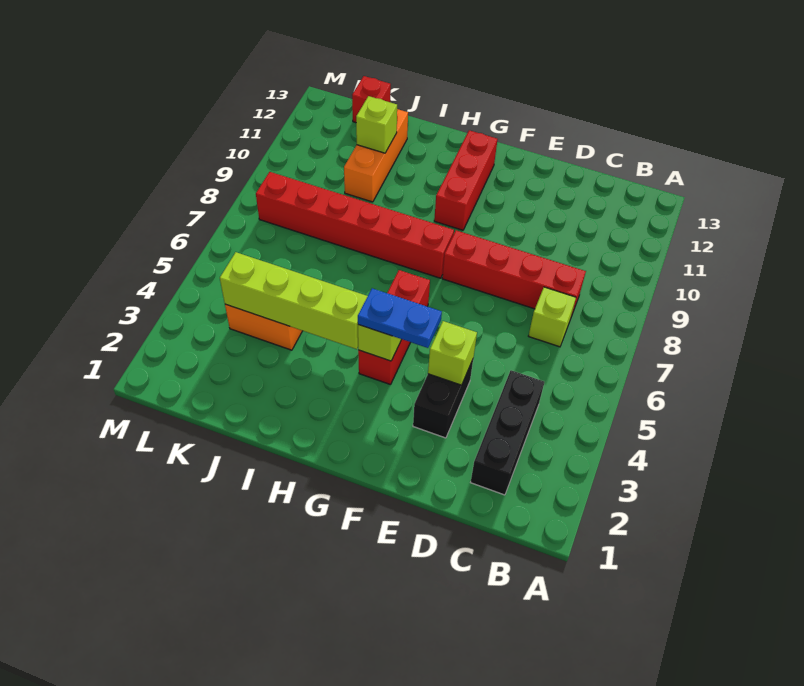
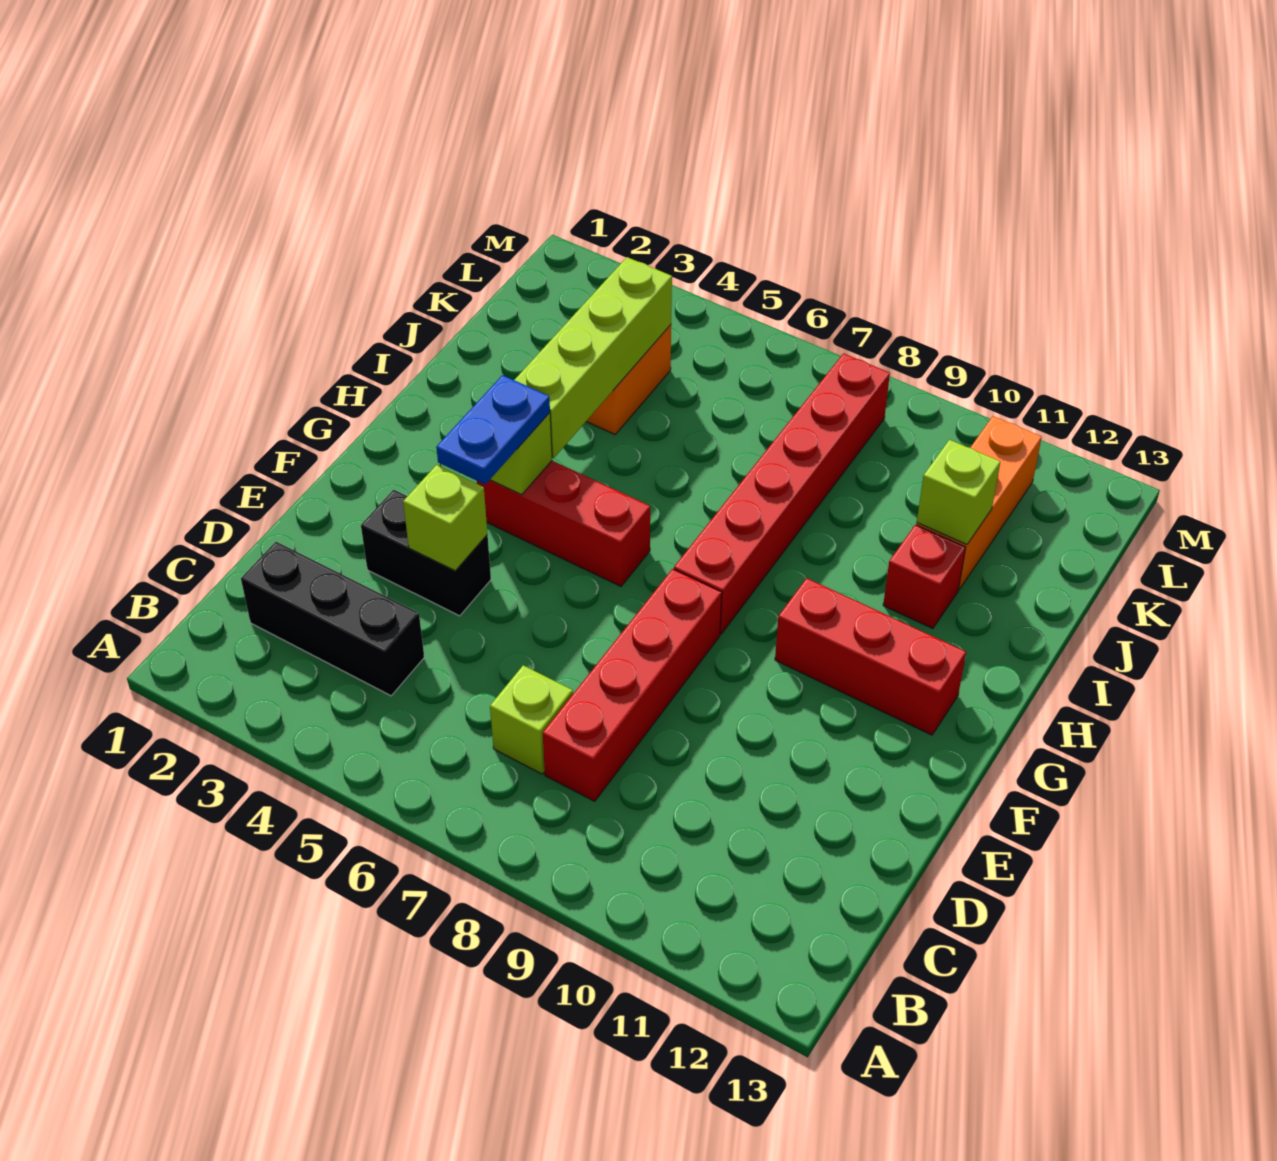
orange brick J10:J12 level 1 -> orange brick J11:L11 level 1
red brick K13 level 1 -> red brick I11 level 1

